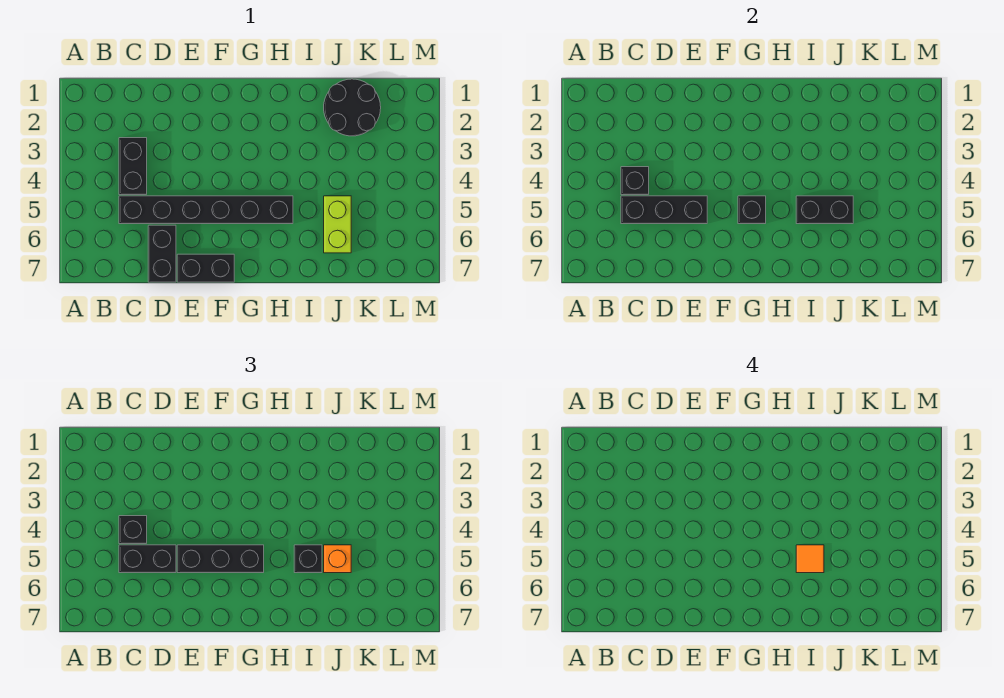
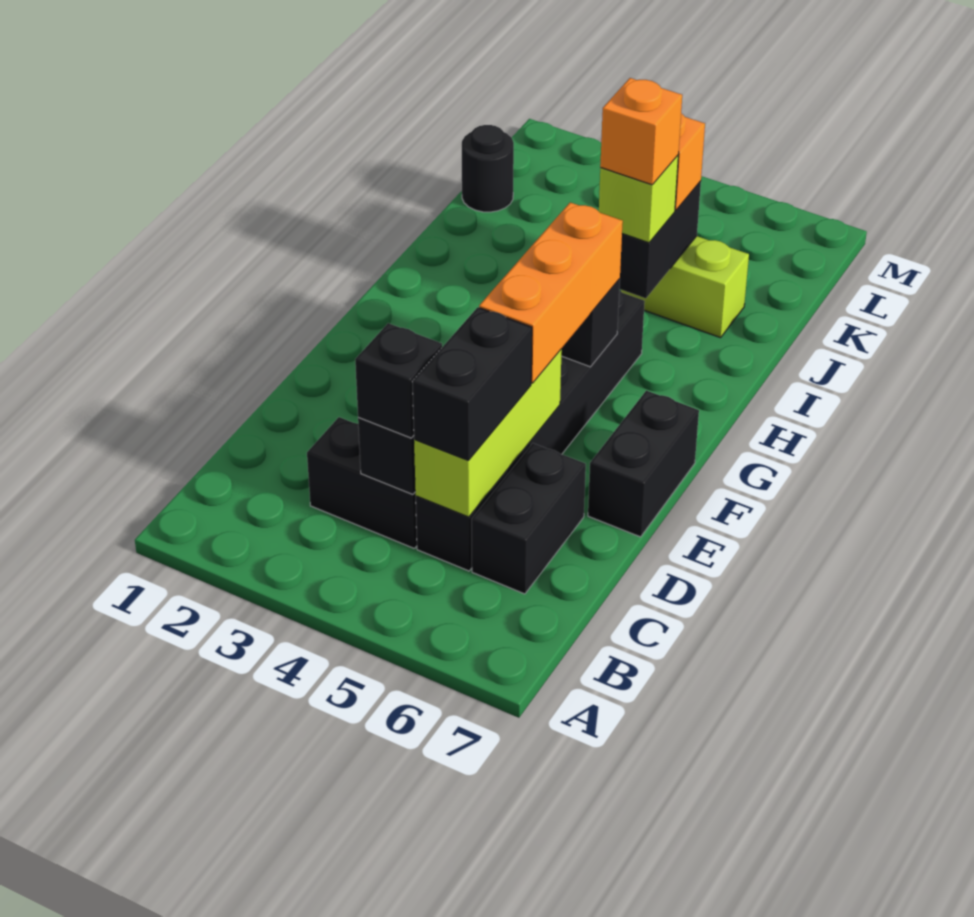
black brick C5:E5 level 2 -> lime brick C5:E5 level 2
black brick D6:D7 level 1 -> black brick C6:D6 level 1
black brick E5:G5 level 3 -> orange brick E5:G5 level 3
black brick I5 level 3 -> lime brick I5 level 3
orange tile I5 level 4 -> orange brick I5 level 4
black round brick J1:K2 level 1 -> black round brick K1 level 1

